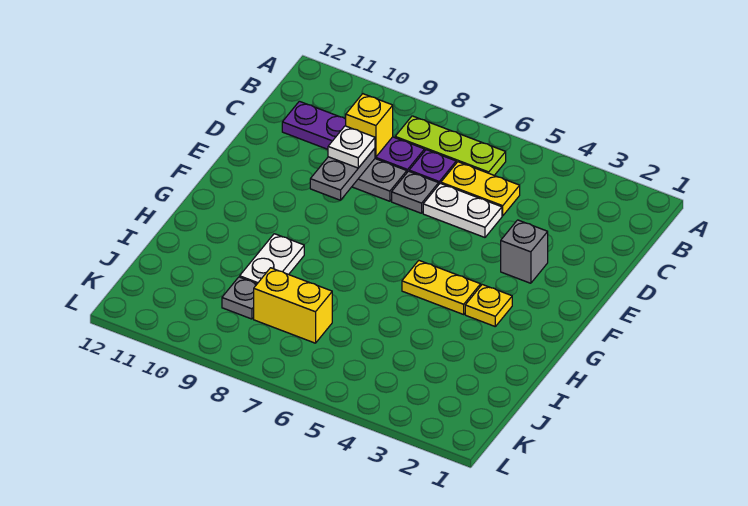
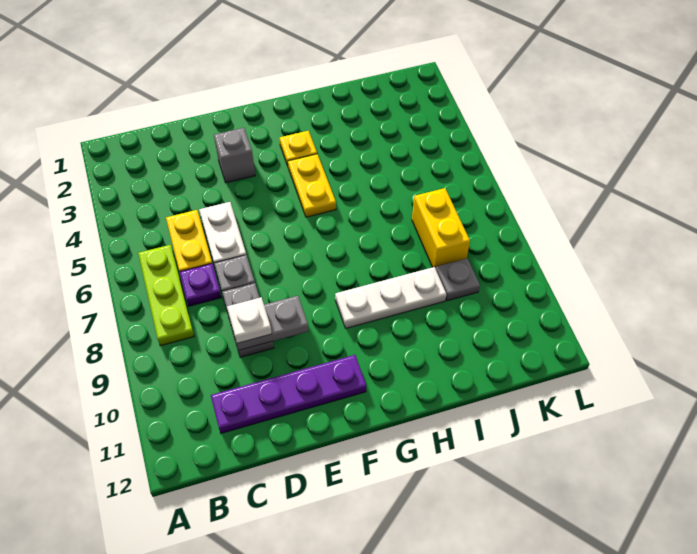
purple plate C8:C11 level 1 -> purple plate C11:F11 level 1
yellow brick C9 level 2 -> none
white plate H9:I9 level 1 -> white plate G9:I9 level 1

